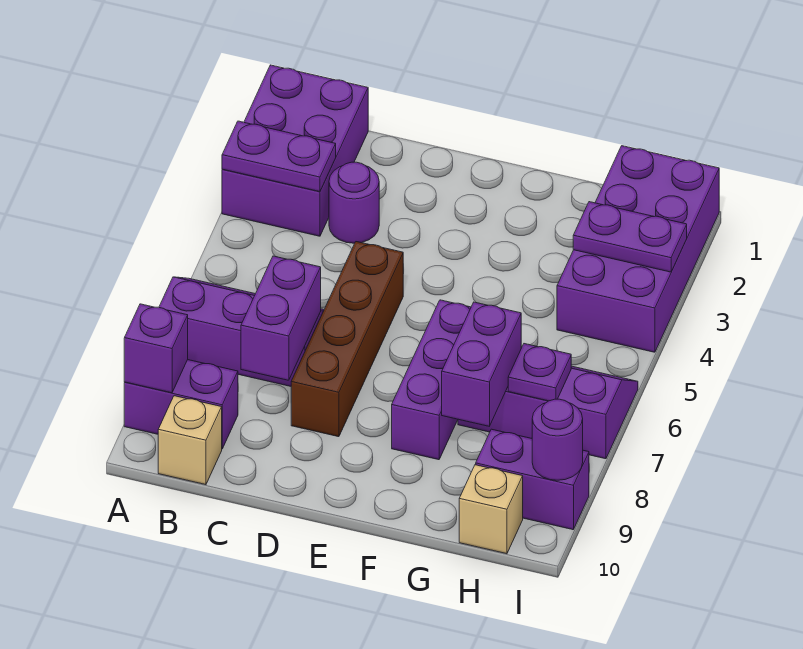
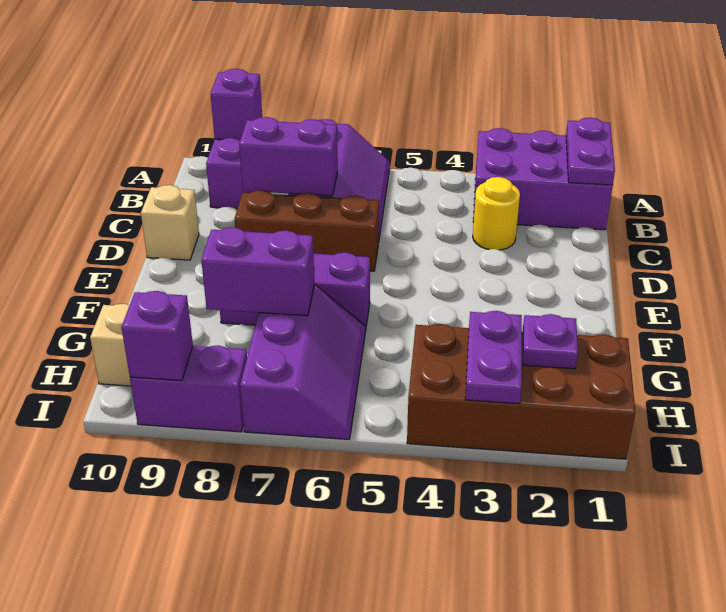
purple plate A3:B3 level 2 -> purple plate A1:B1 level 2
tan brick B10 level 1 -> tan brick D10 level 1
purple round brick C3 level 1 -> yellow round brick C3 level 1
brown brick D5:D8 level 1 -> brown brick D6:D8 level 1
purple brick H1:I4 level 1 -> brown brick H1:I4 level 1
purple plate H7 level 2 -> purple plate H2 level 2
purple brick H9:I9 level 1 -> purple brick I8:I9 level 1
purple round brick I9 level 2 -> purple brick I9 level 2

